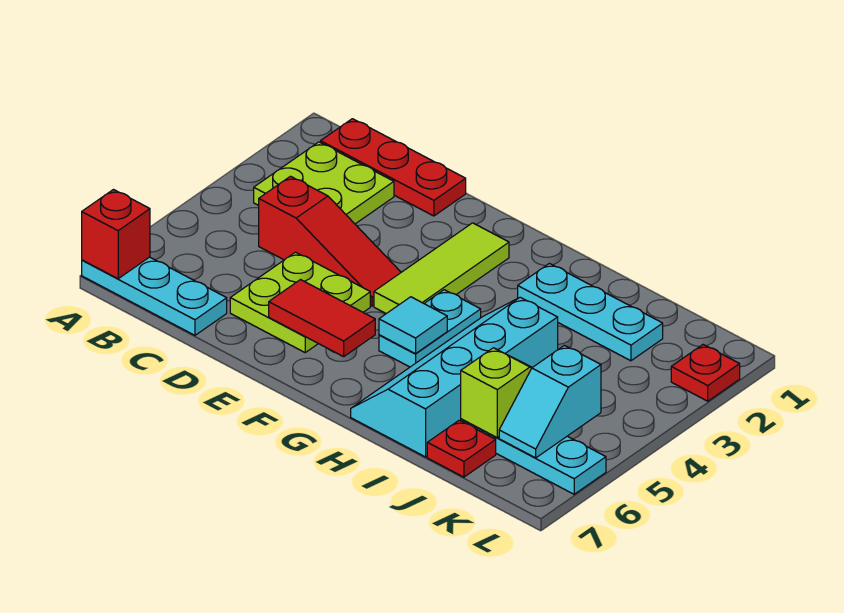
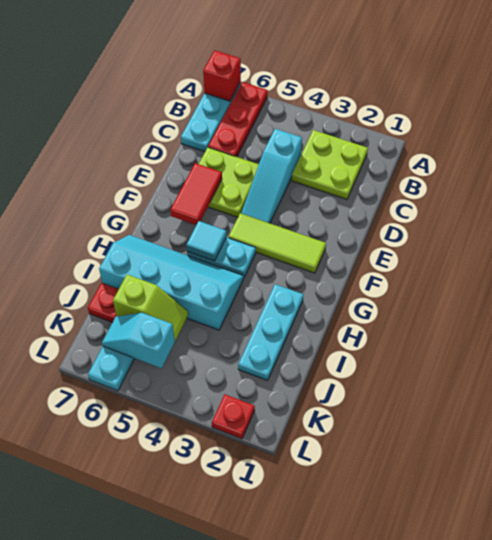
red plate B1:D1 level 1 -> red plate A6:C6 level 1
red slope C4:E4 level 1 top C -> cyan slope C4:E4 level 1 top C

